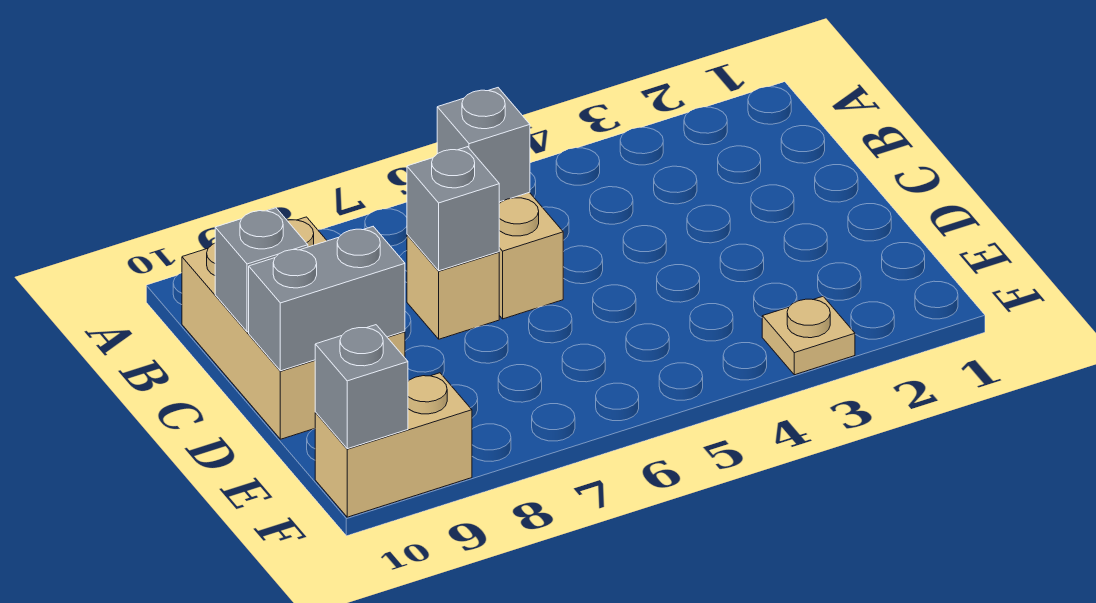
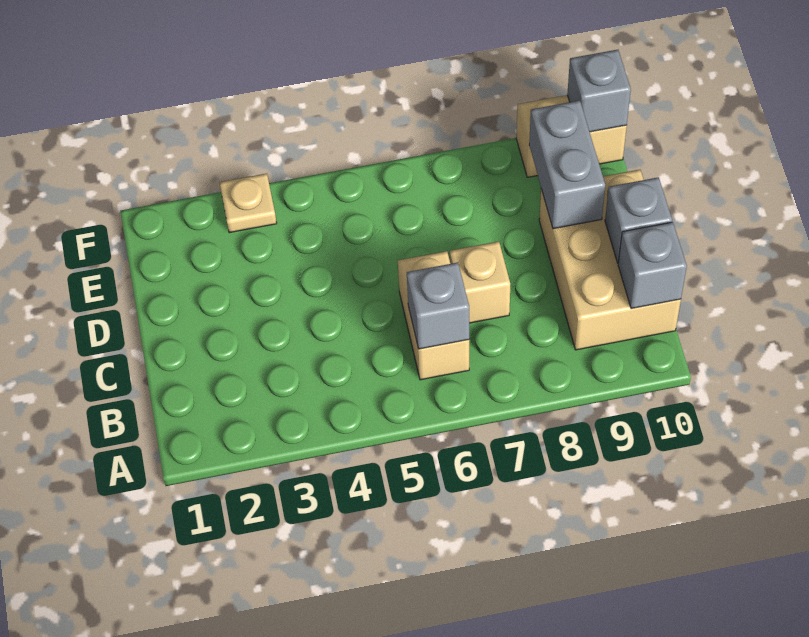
grey brick C7 level 2 -> grey brick B10 level 2
grey brick D9:D10 level 2 -> grey brick D9:E9 level 2

